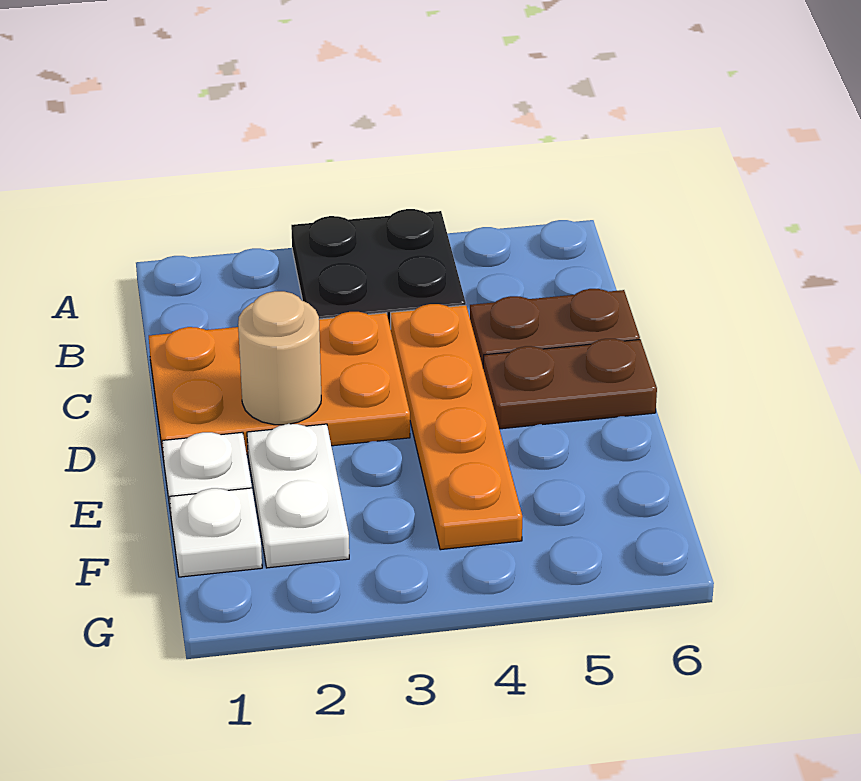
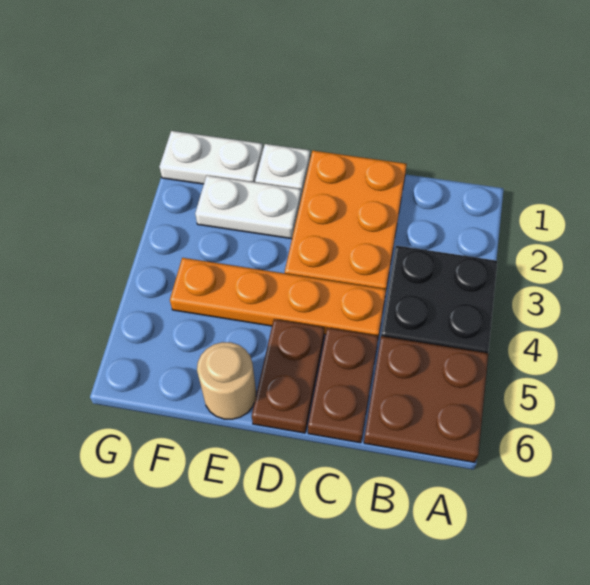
none -> brown plate A5:B6 level 1
tan round brick D2 level 2 -> tan round brick E6 level 1
white plate F1 level 1 -> white plate F1:G1 level 1

